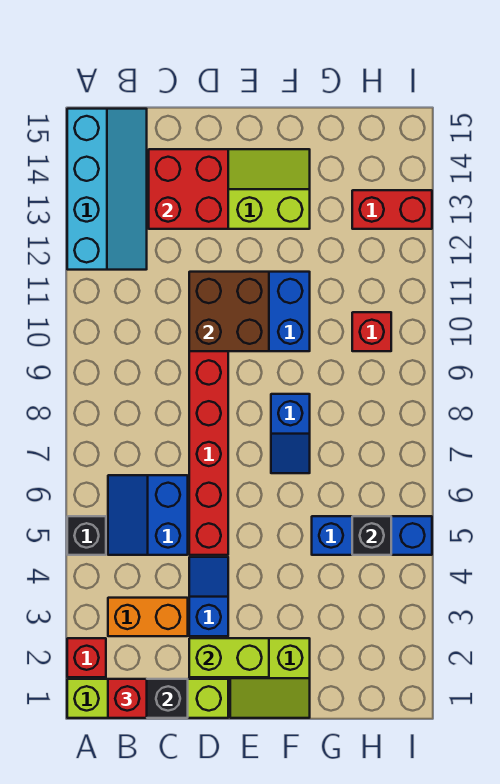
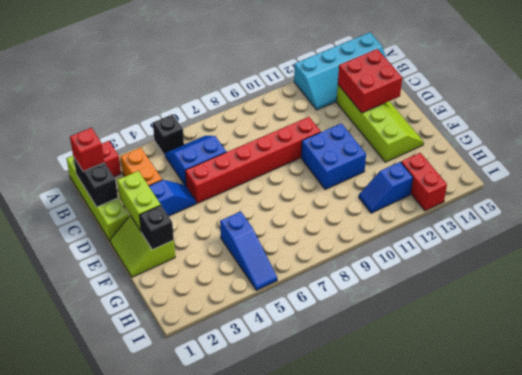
brown brick D10:E11 level 2 -> none
blue slope F7:F8 level 1 top 8 -> blue slope H11:H12 level 1 top 12
blue brick G5:I5 level 1 -> blue slope G5:I5 level 1 top G
black brick H5 level 2 -> black brick F2 level 2
red brick H10 level 1 -> none

